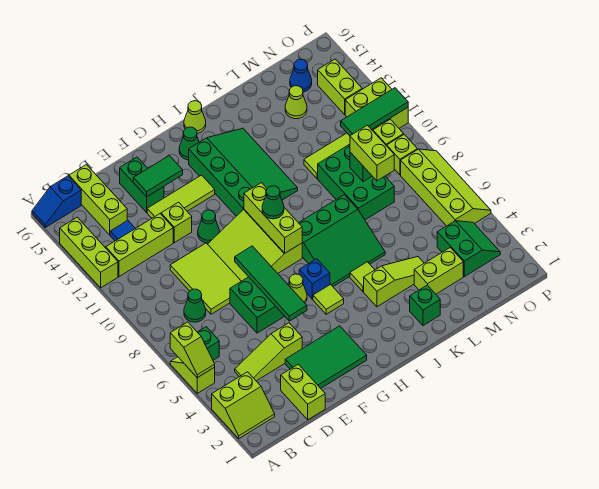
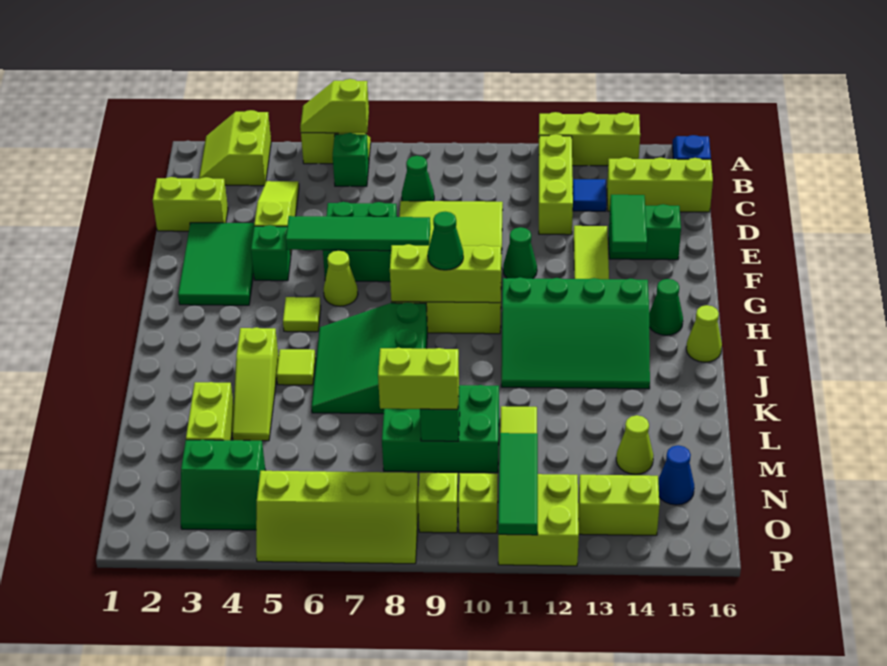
lime brick E12 level 1 -> none
blue brick H6 level 1 -> none
green brick K2 level 1 -> green brick F4 level 1

